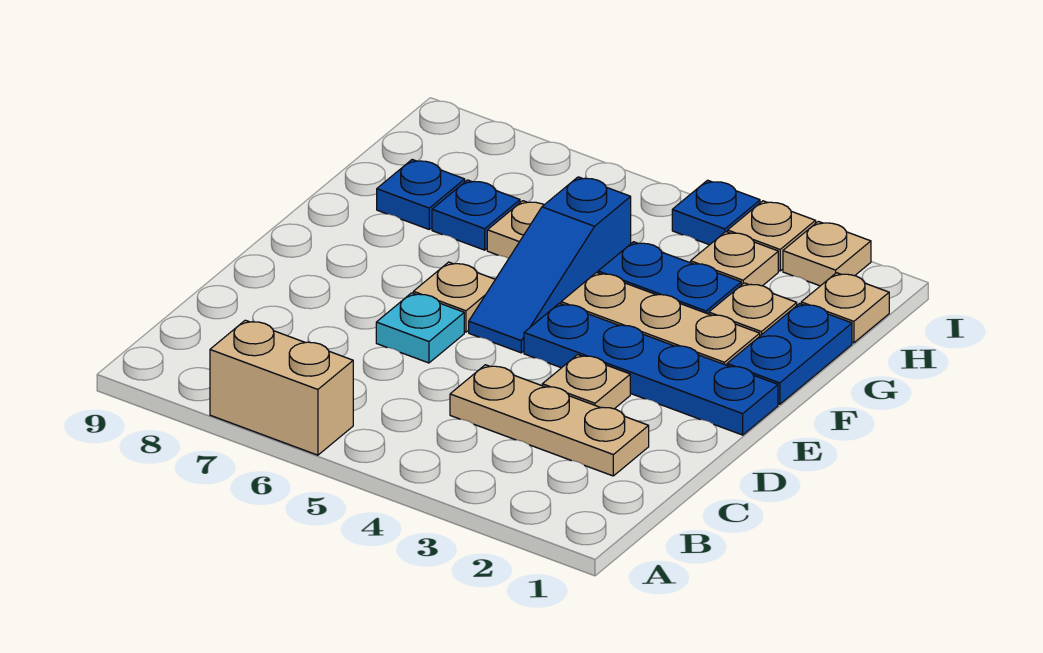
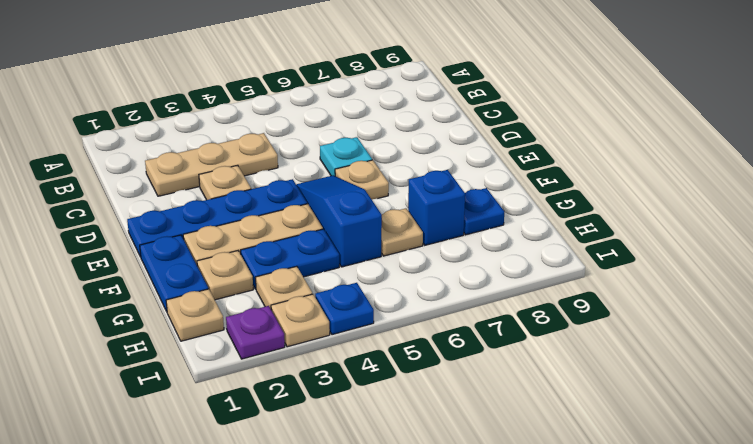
tan brick A6:A7 level 1 -> none
blue plate G7 level 1 -> blue brick G7 level 1
tan plate I2 level 1 -> purple plate I2 level 1

